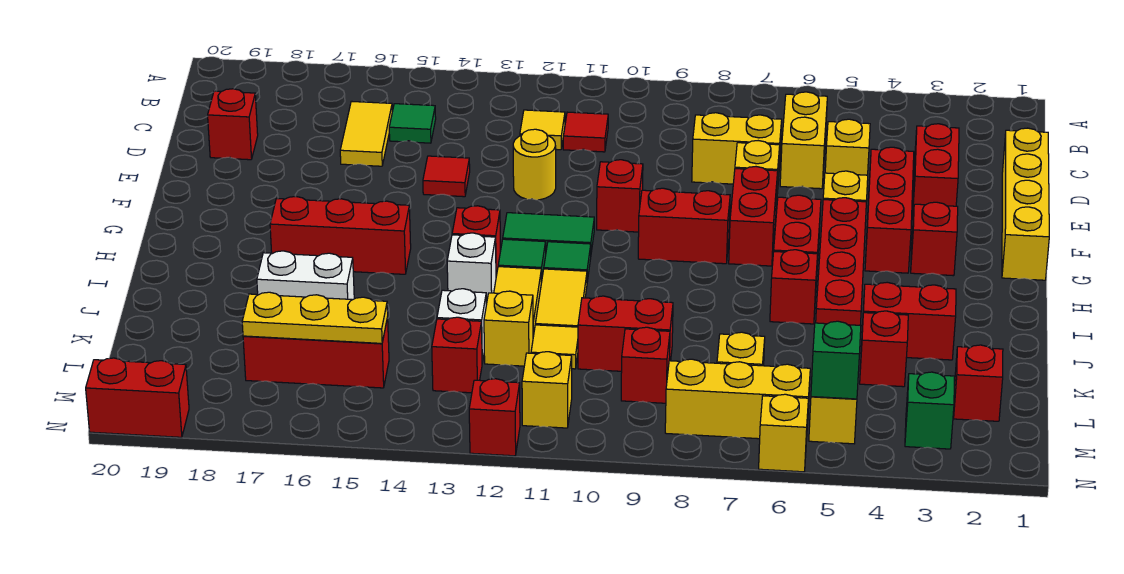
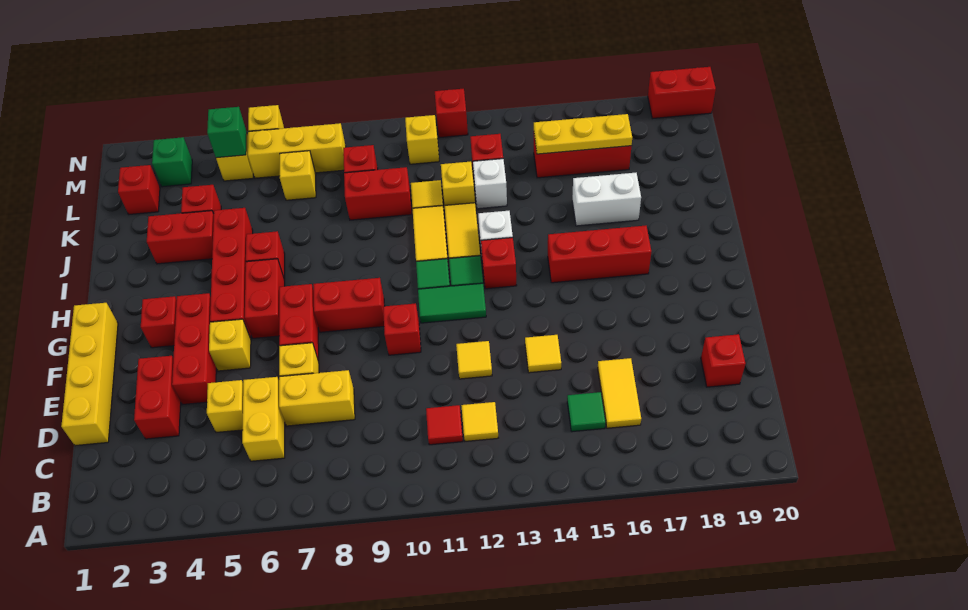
yellow round brick E12 level 1 -> yellow tile E12 level 1
red tile E14 level 1 -> yellow tile E14 level 1

